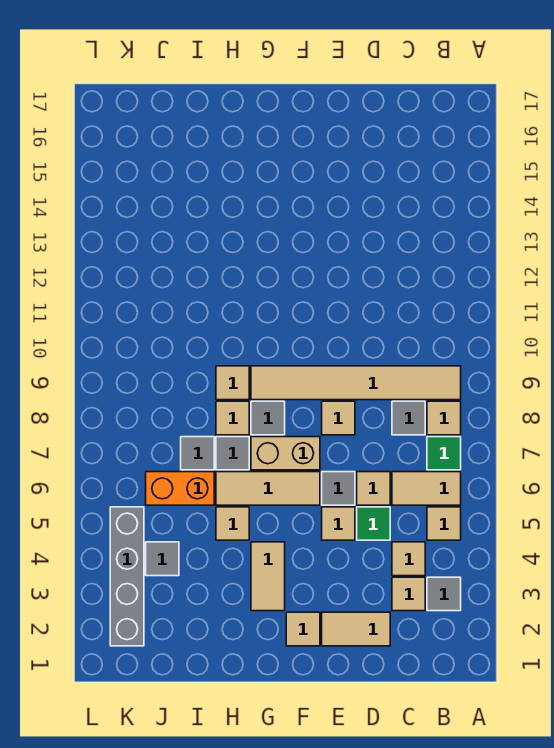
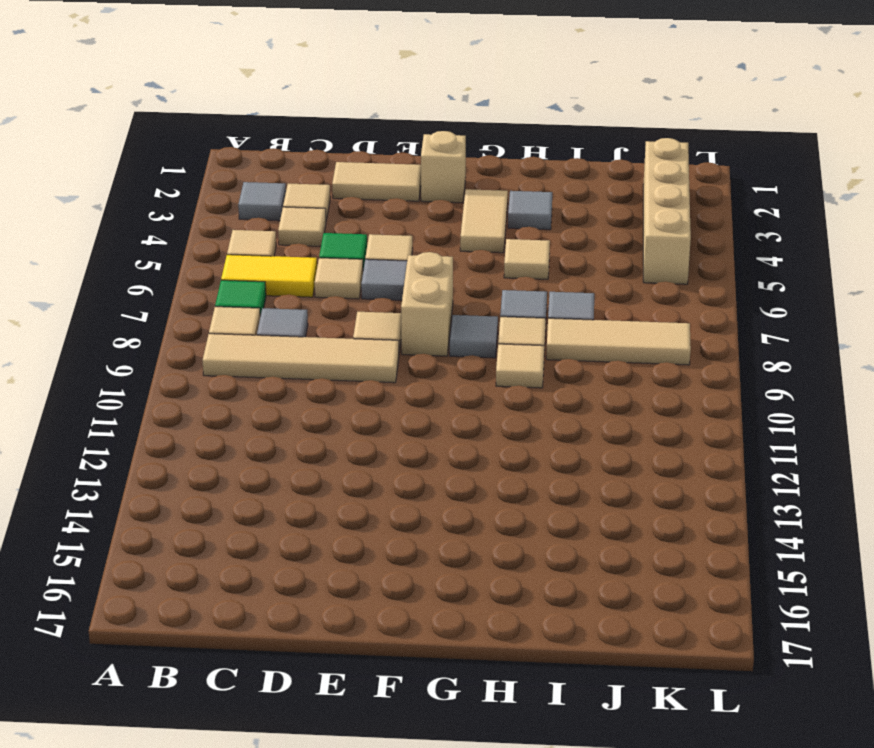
tan tile B6:C6 level 1 -> yellow tile B6:C6 level 1
tan tile B9:G9 level 1 -> tan tile B9:E9 level 1
tan tile F2 level 1 -> tan brick F2 level 1
tan tile F6:H6 level 1 -> tan tile I8:K8 level 1
tan brick F7:G7 level 1 -> tan brick F7:F8 level 1
orange brick I6:J6 level 1 -> none
grey tile J4 level 1 -> grey tile H3 level 1
grey brick K2:K5 level 1 -> tan brick K2:K5 level 1

